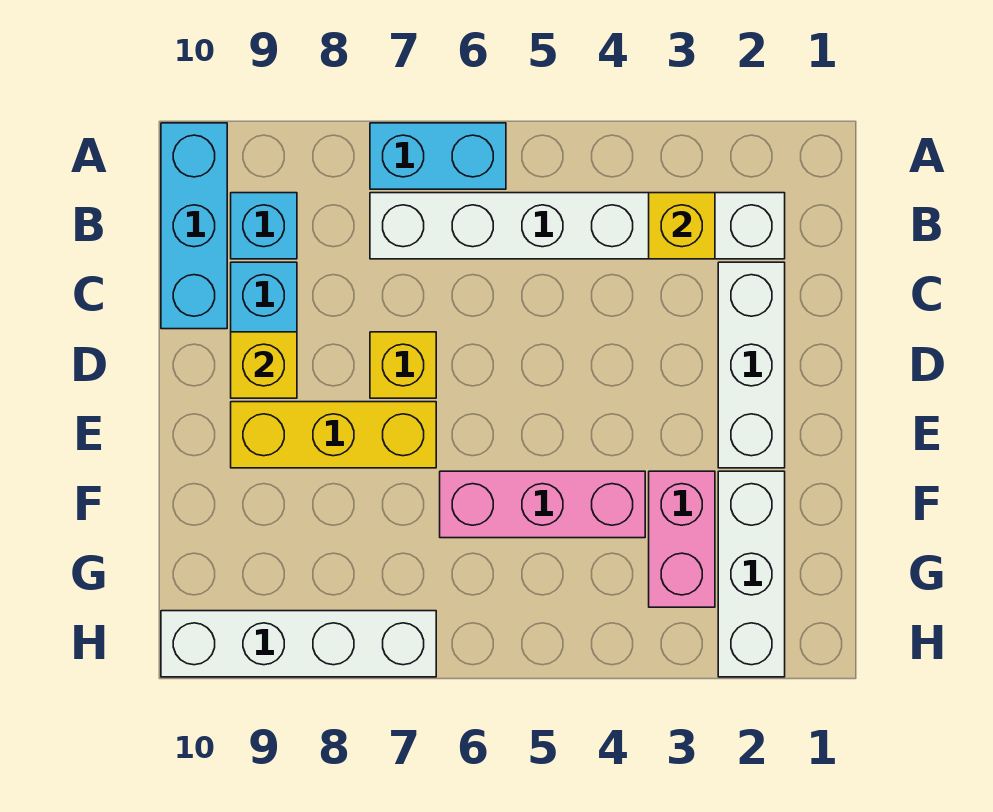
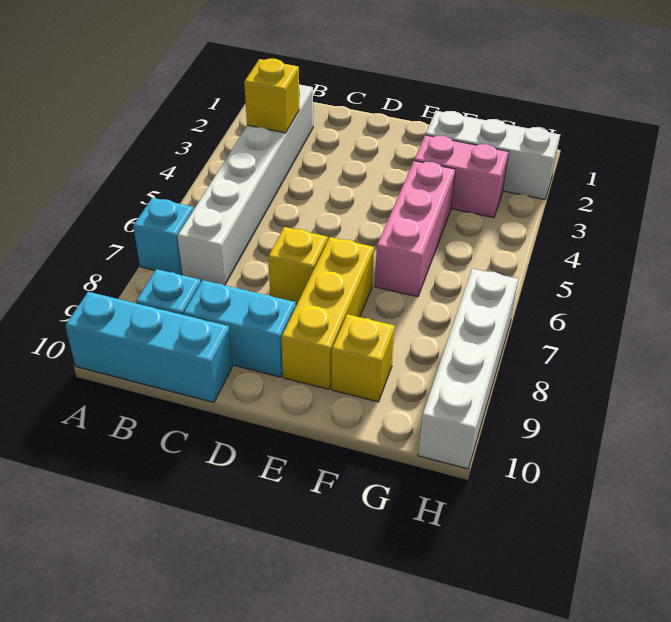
cyan brick A6:A7 level 1 -> cyan brick A7 level 1
white brick C2:E2 level 1 -> none
yellow brick D9 level 2 -> yellow brick F9 level 1

